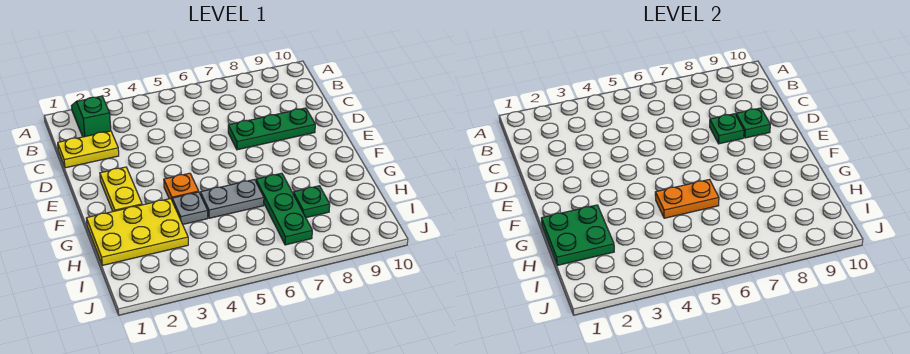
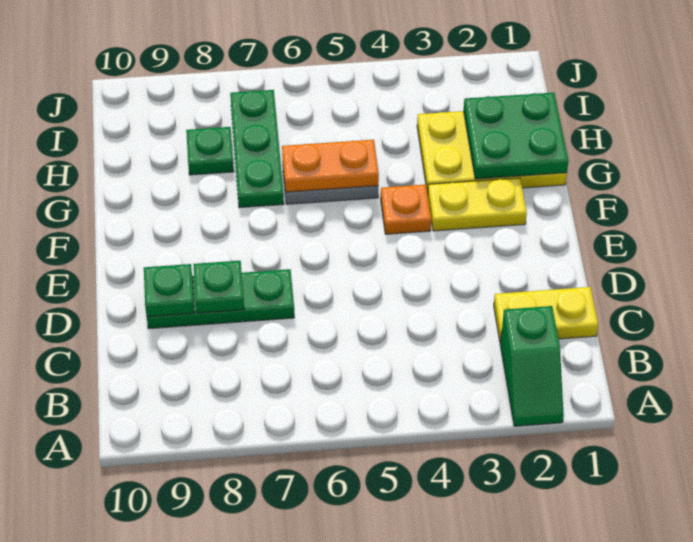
yellow plate E2:F2 level 1 -> yellow plate F2:F3 level 1
grey plate G4 level 1 -> none

